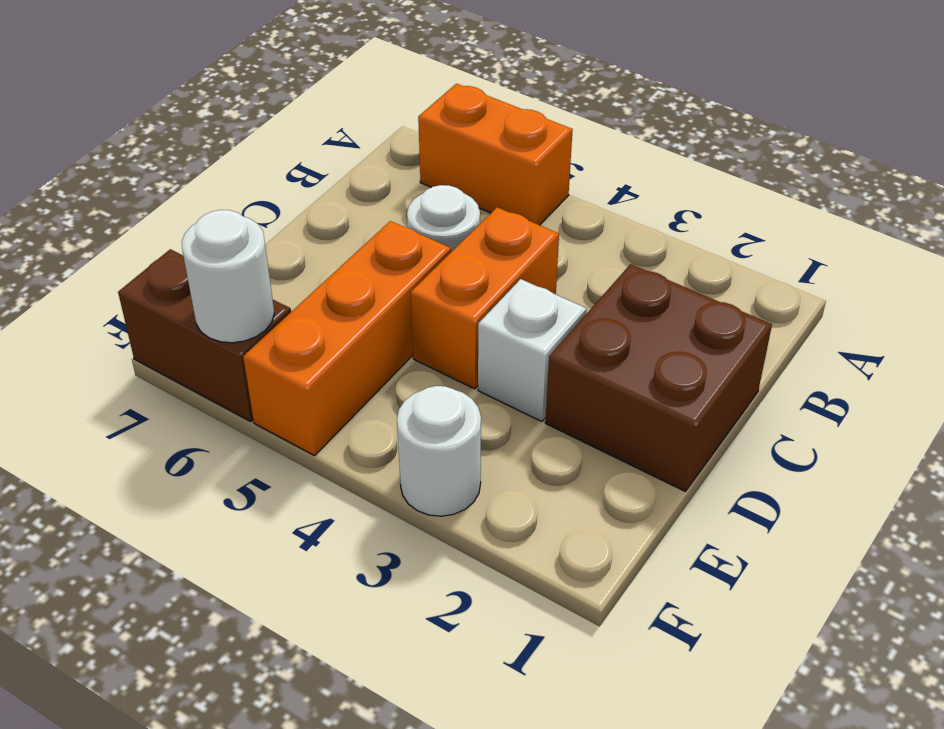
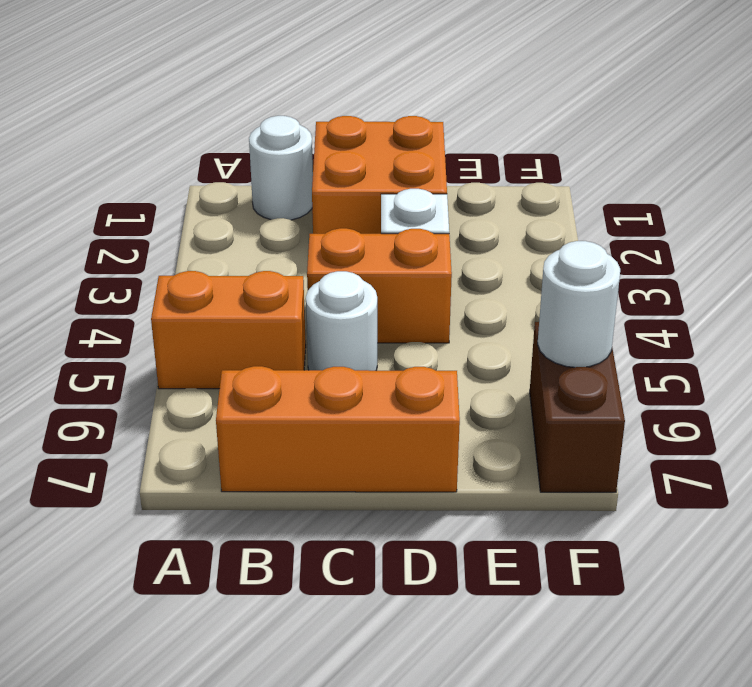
orange brick A5:A6 level 1 -> orange brick A5:B5 level 1
brown brick C1:D2 level 1 -> orange brick C1:D2 level 1
orange brick D5:F5 level 1 -> orange brick B7:D7 level 1
white round brick F3 level 1 -> white round brick B1 level 1

